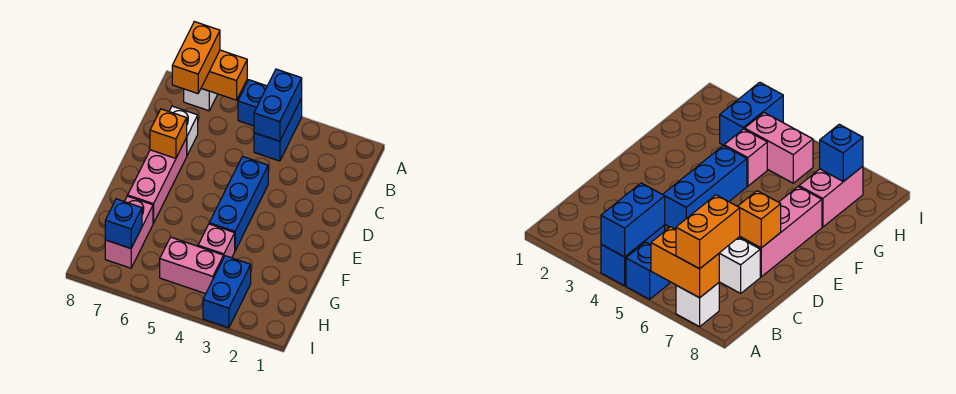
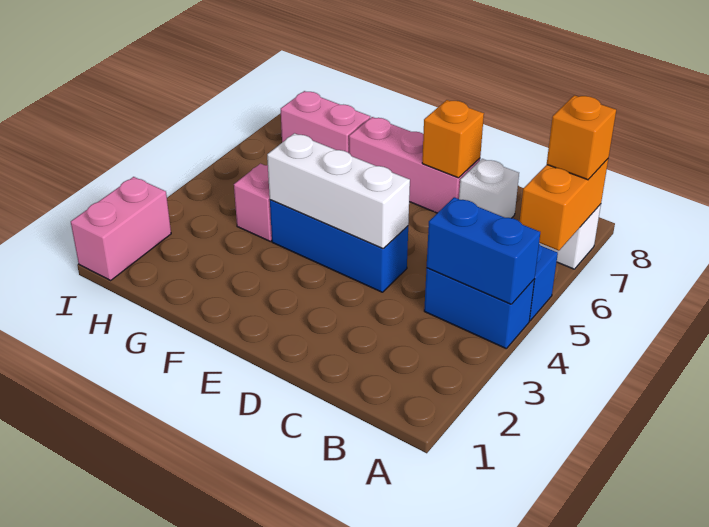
orange brick A7:B7 level 3 -> orange brick A7 level 3
none -> white brick D4:F4 level 2
blue brick H3:I3 level 1 -> none
pink brick H4:H5 level 1 -> pink brick I1:I2 level 1
blue brick H7 level 2 -> none

